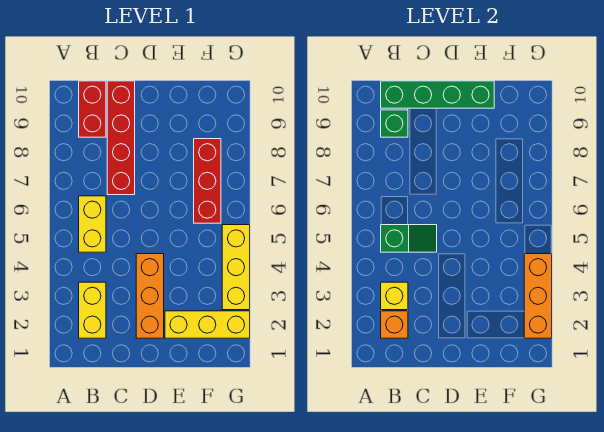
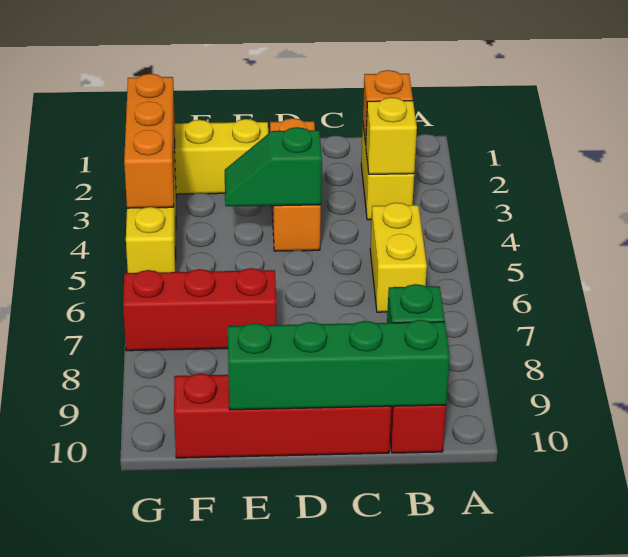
green slope B5:C5 level 2 top B -> green slope D4:E4 level 2 top D
red brick C7:C10 level 1 -> red brick C10:F10 level 1
red brick F6:F8 level 1 -> red brick E7:G7 level 1

